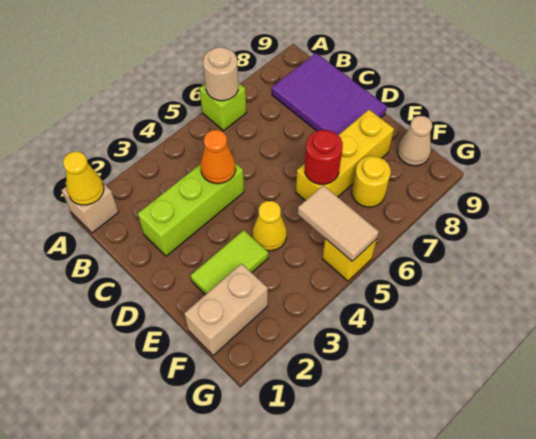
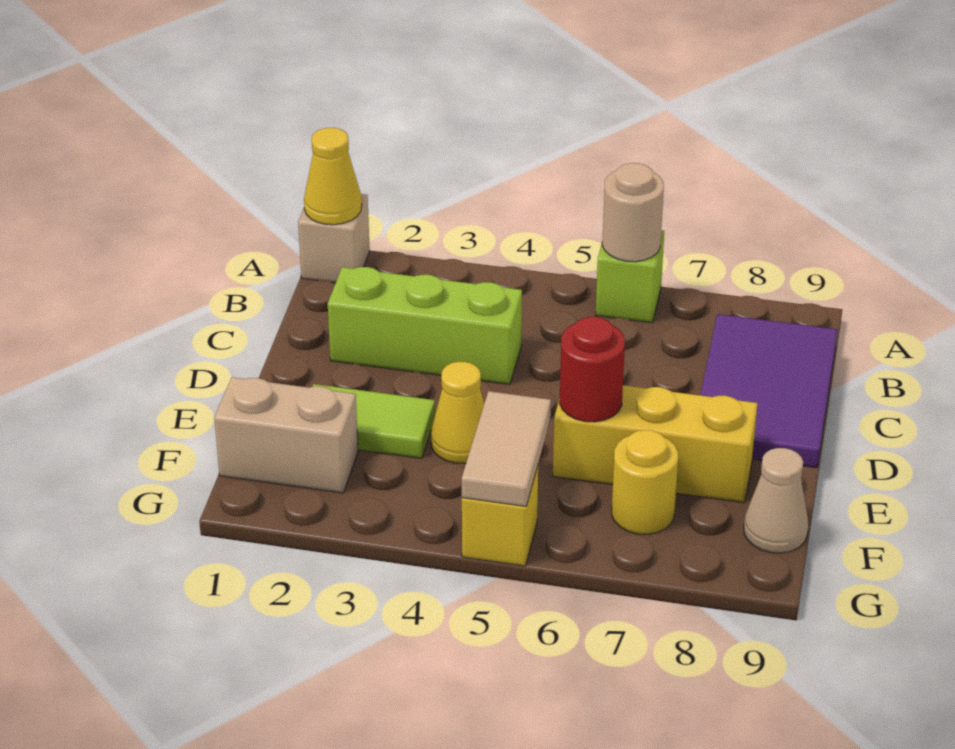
orange cone C4 level 2 -> none

